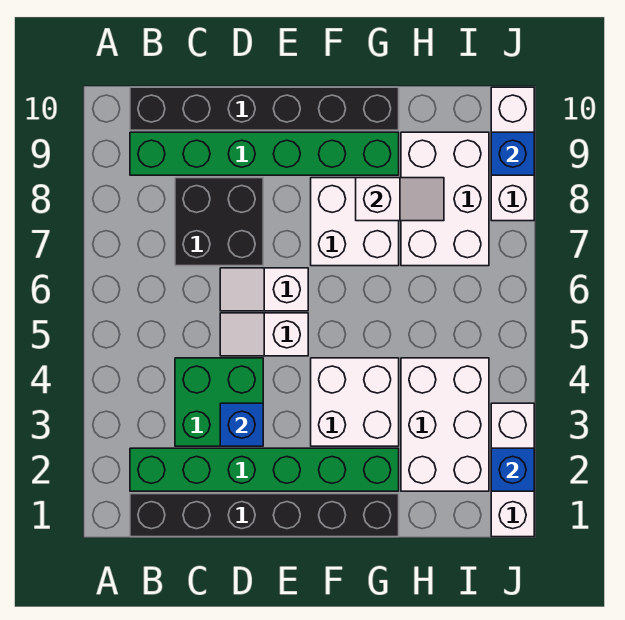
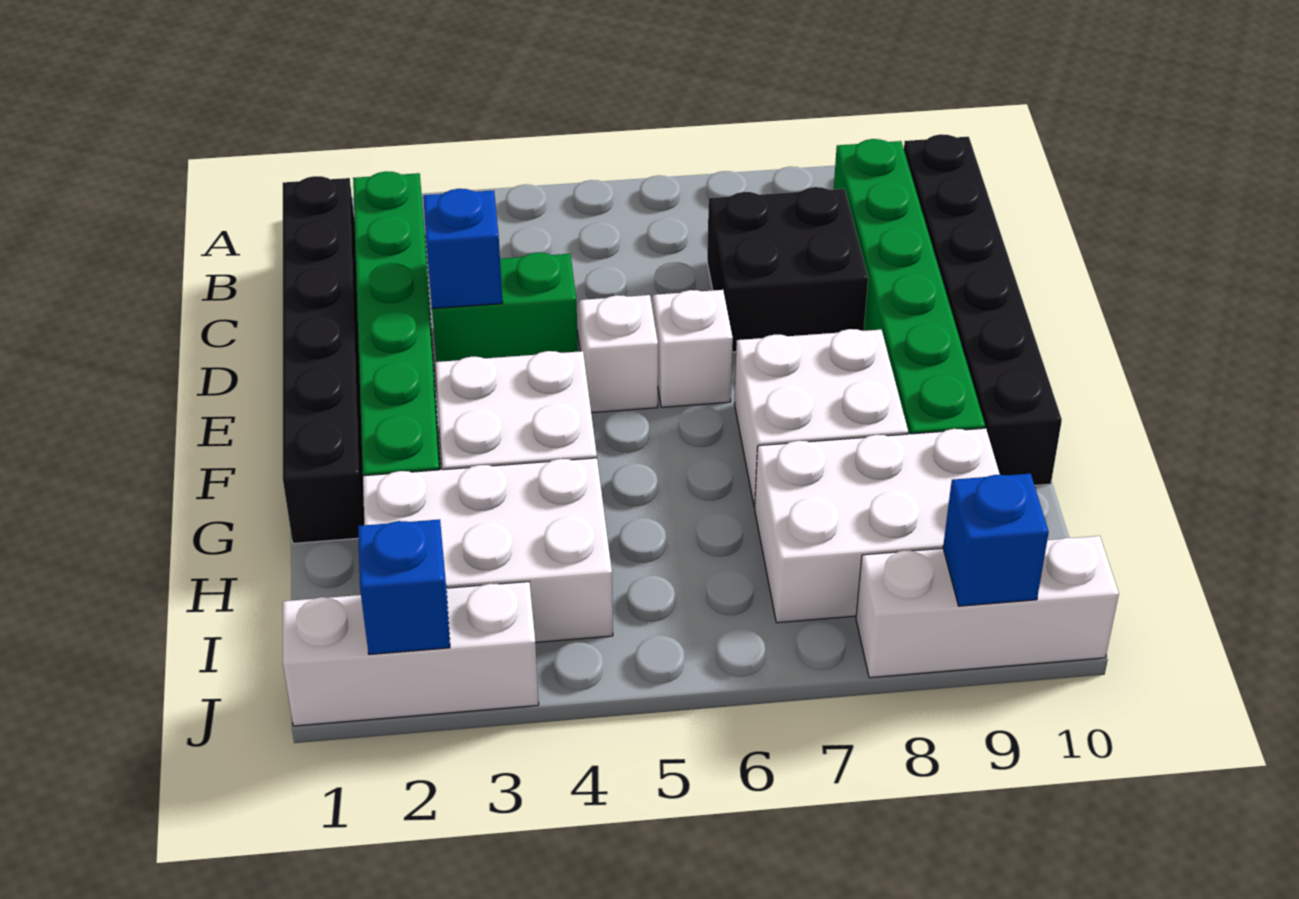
green brick C3:D4 level 1 -> green brick D3:D4 level 1
white slope G8:H8 level 2 top G -> none

